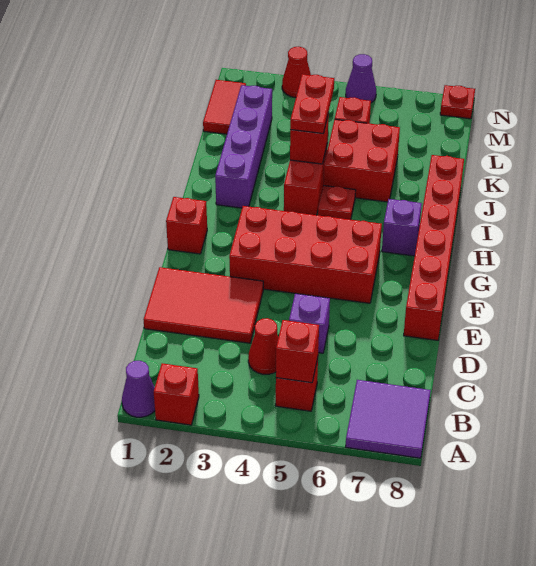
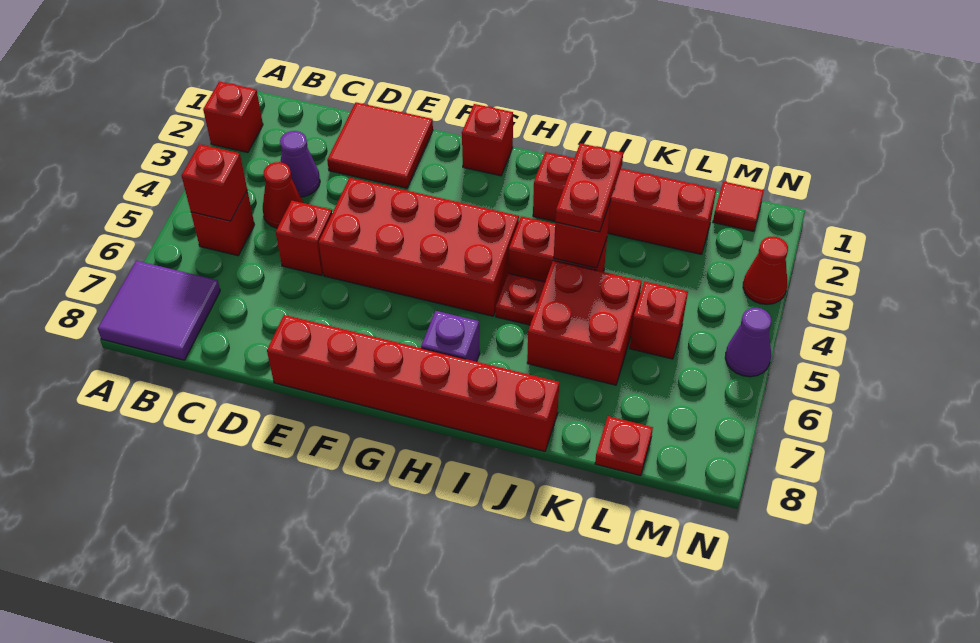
purple cone A1 level 1 -> purple cone C3 level 1
red tile D1:E3 level 1 -> red tile D1:E2 level 1
purple brick D5 level 1 -> red brick D5 level 1
red brick F3:G6 level 1 -> red brick E4:H5 level 1
purple brick I2:L2 level 1 -> red brick I2:L2 level 1
red plate J4:K4 level 3 -> red plate J3:J4 level 3
red tile L1:M1 level 1 -> red tile M1 level 1
red plate N8 level 1 -> red plate L8 level 1

